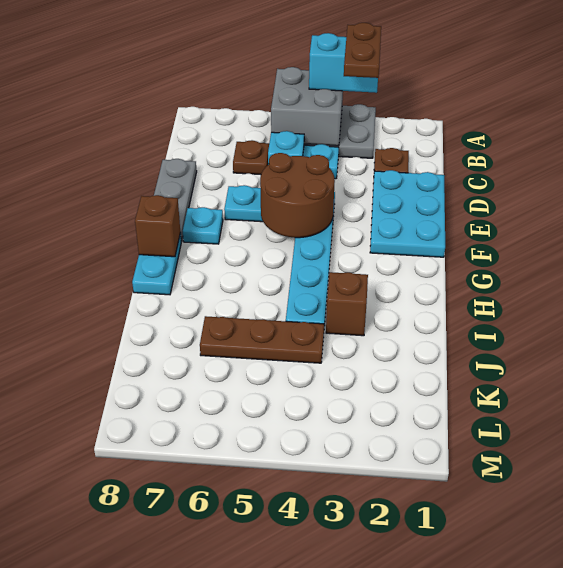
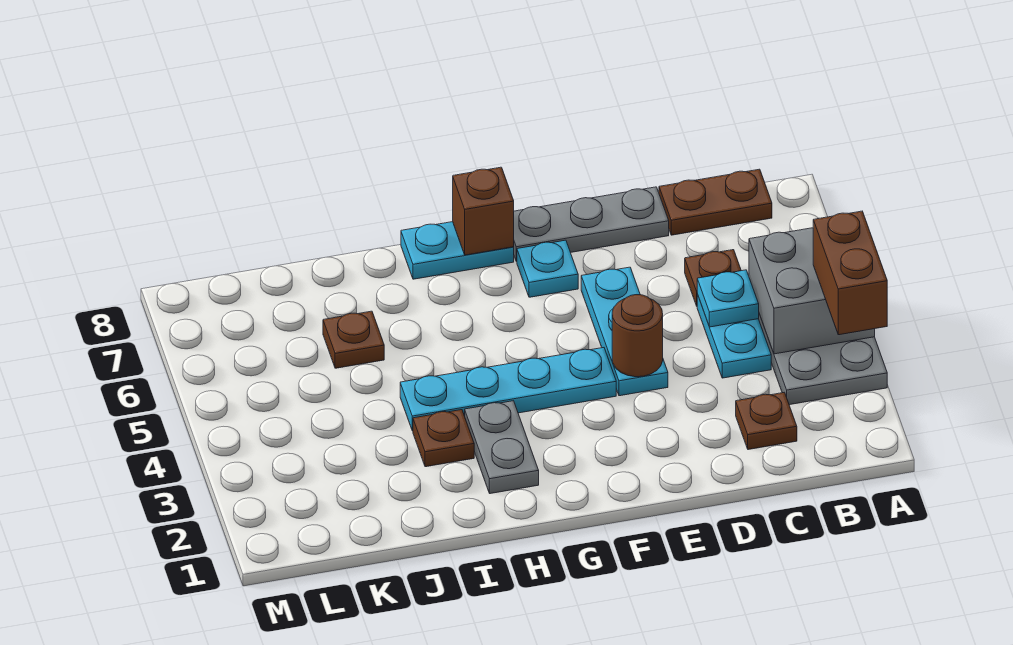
cyan brick A3:A4 level 3 -> brown brick A3:A4 level 3
brown plate A3:B3 level 4 -> brown plate B8:C8 level 1
cyan plate D1:F2 level 1 -> none
brown round brick E4:F5 level 2 -> brown round brick E4 level 2
none -> grey plate H2:H3 level 1
brown brick I3 level 1 -> brown plate I3 level 1
brown plate J4:J6 level 1 -> brown plate J6 level 1

